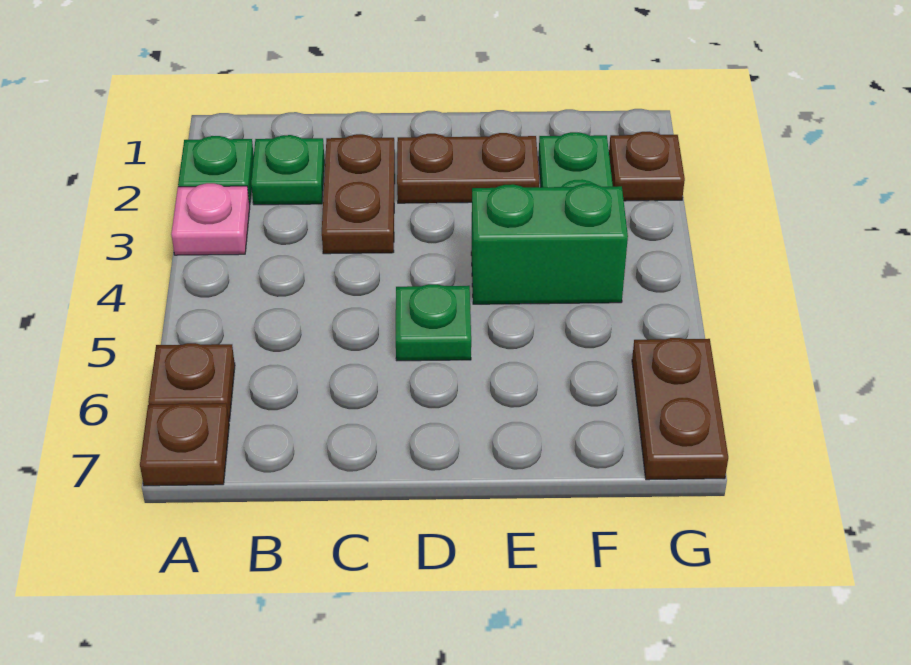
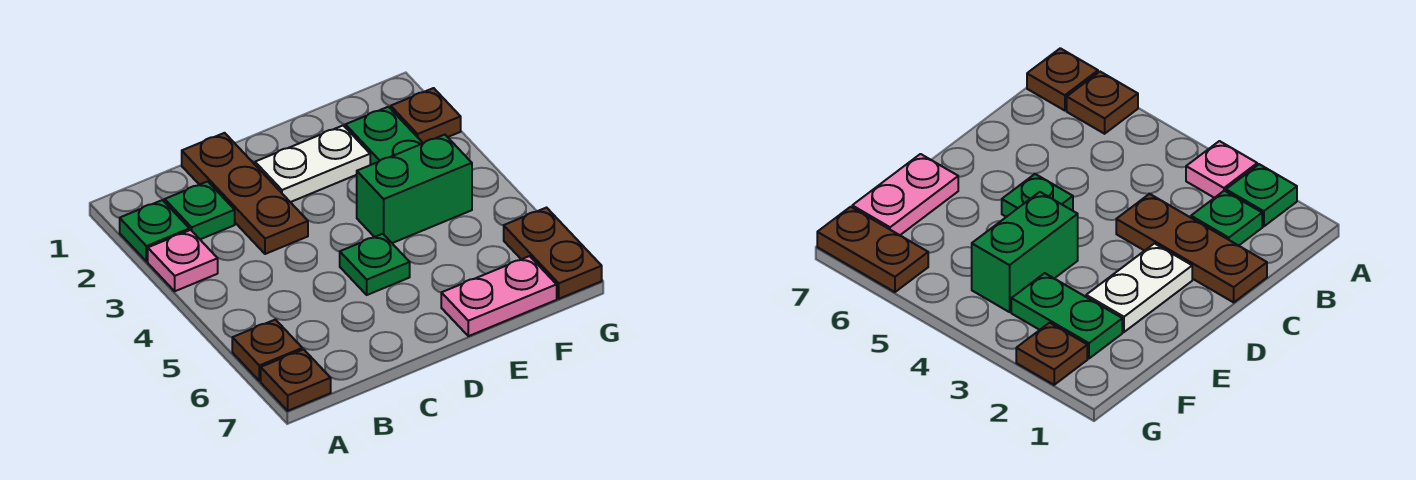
brown plate C2:C3 level 1 -> brown plate C1:C3 level 1
brown plate D2:E2 level 1 -> white plate D2:E2 level 1
none -> pink plate E7:F7 level 1

